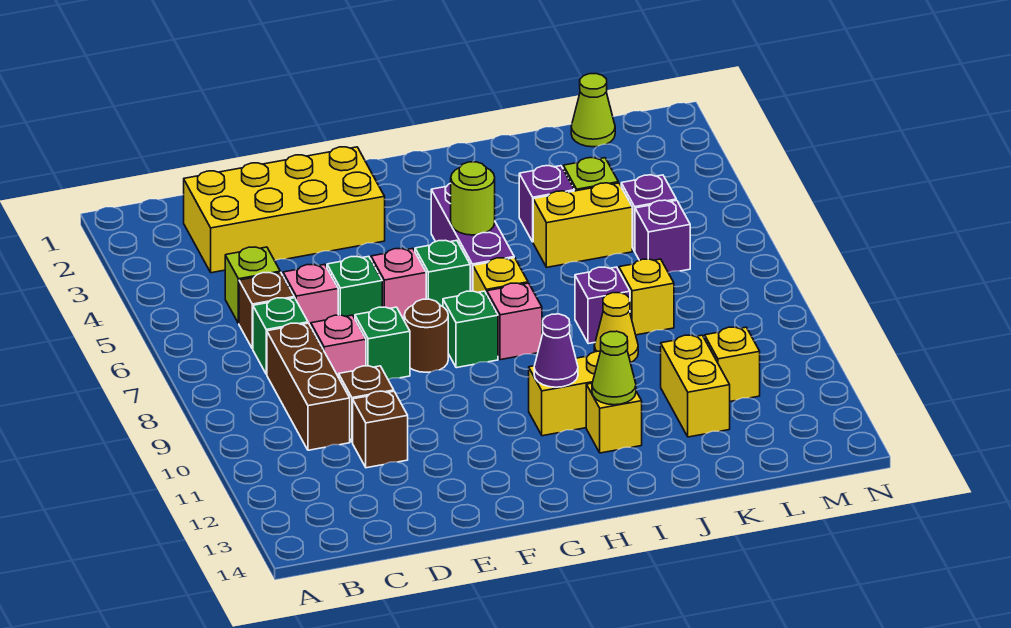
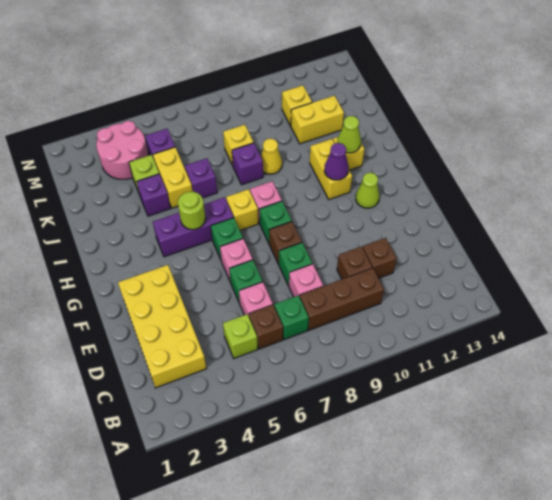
brown round brick F8 level 1 -> brown brick F8 level 1
lime cone L1 level 1 -> lime cone G12 level 1
none -> pink round brick L3:M4 level 1
purple brick L6 level 1 -> purple brick J6 level 1

